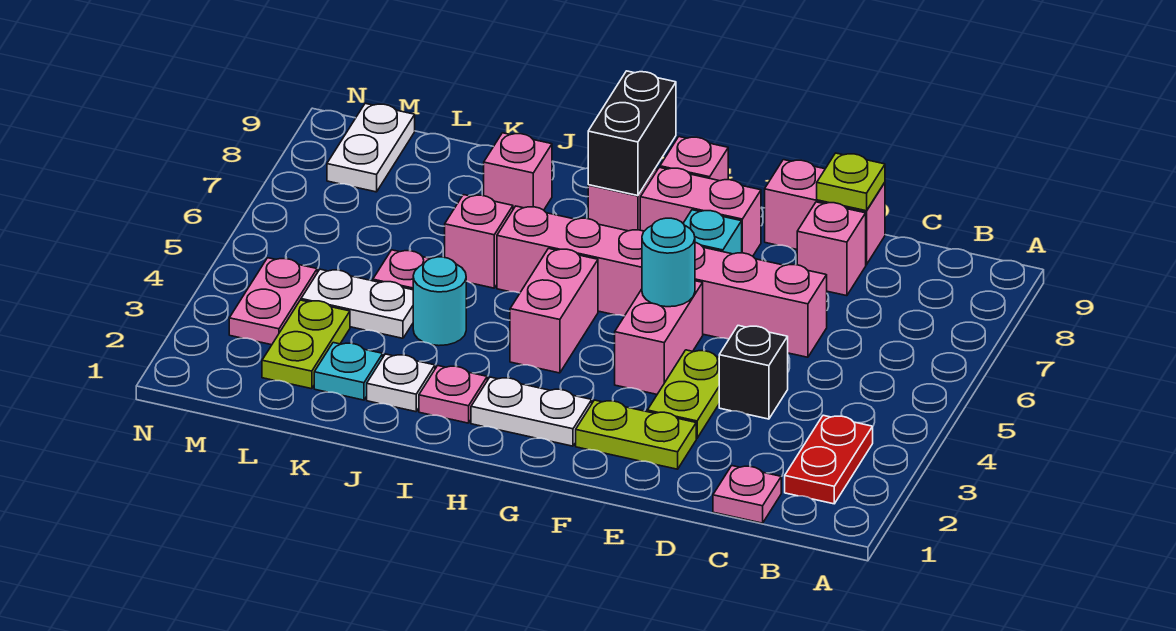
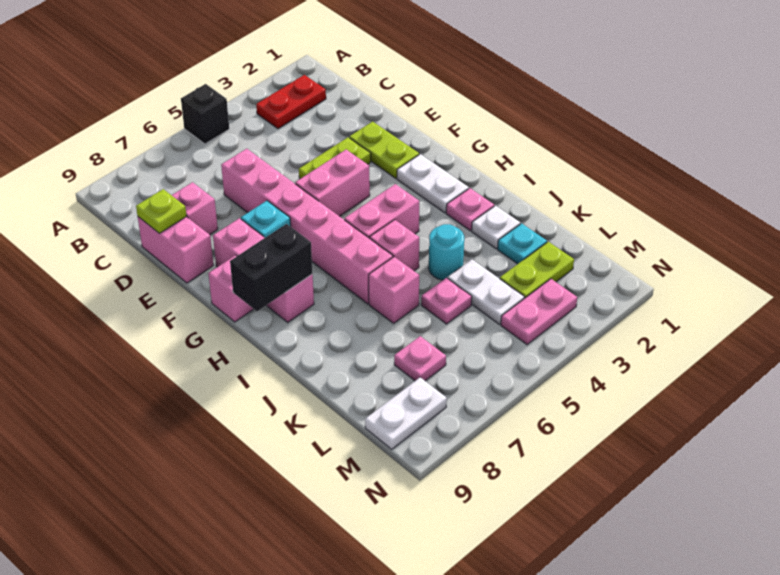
pink plate C1 level 1 -> pink plate L7 level 1
black brick D4 level 1 -> black brick A5 level 1
cyan round brick F5 level 2 -> none
pink brick J8 level 1 -> pink brick I5 level 1

